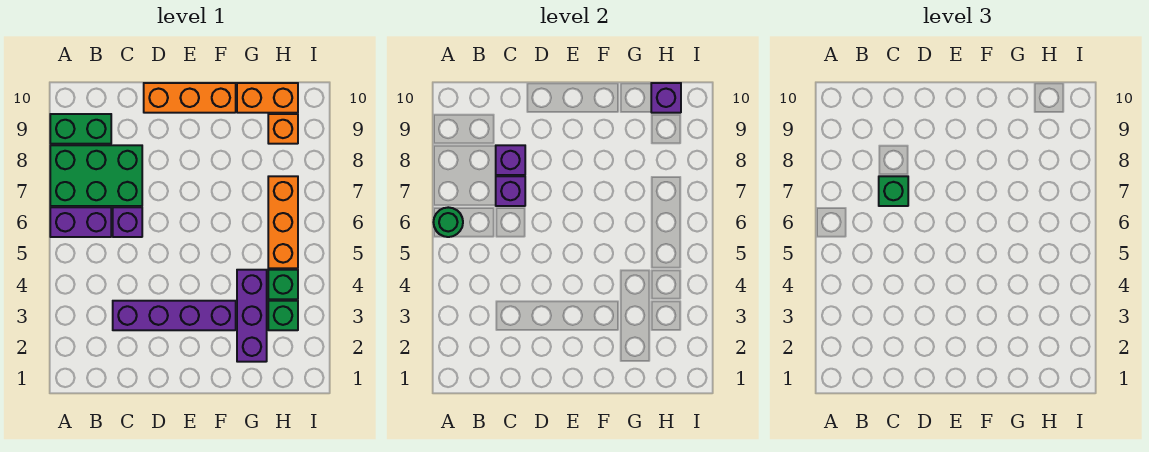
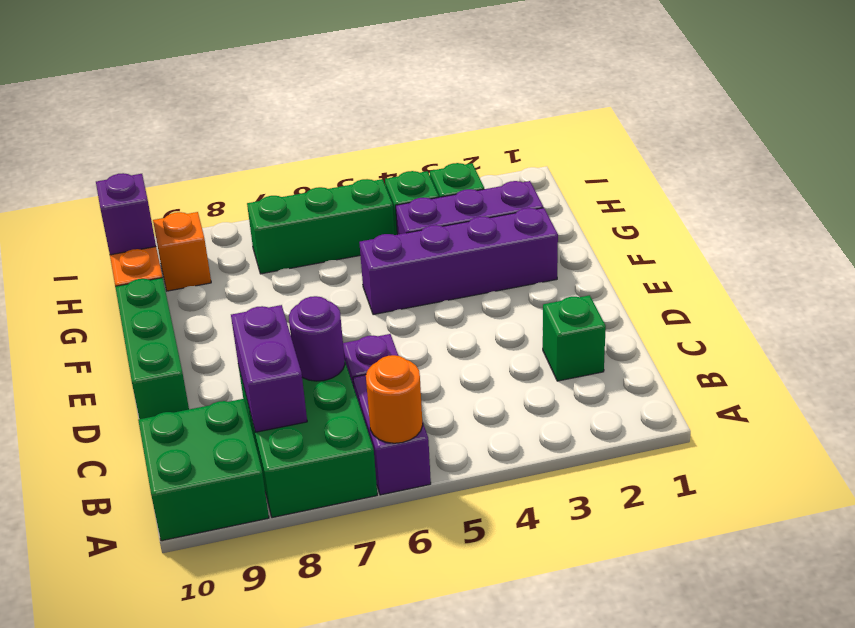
green round brick A6 level 2 -> orange round brick A6 level 2
green brick A9:B9 level 1 -> green brick A9:B10 level 1
purple brick C3:F3 level 1 -> purple brick F2:F5 level 1
purple brick C7 level 2 -> purple round brick C7 level 2
green brick C7 level 3 -> green brick C2 level 1
purple brick C8 level 2 -> purple brick B8:C8 level 2
orange brick D10:F10 level 1 -> green brick D10:F10 level 1
orange brick H5:H7 level 1 -> green brick H5:H7 level 1

